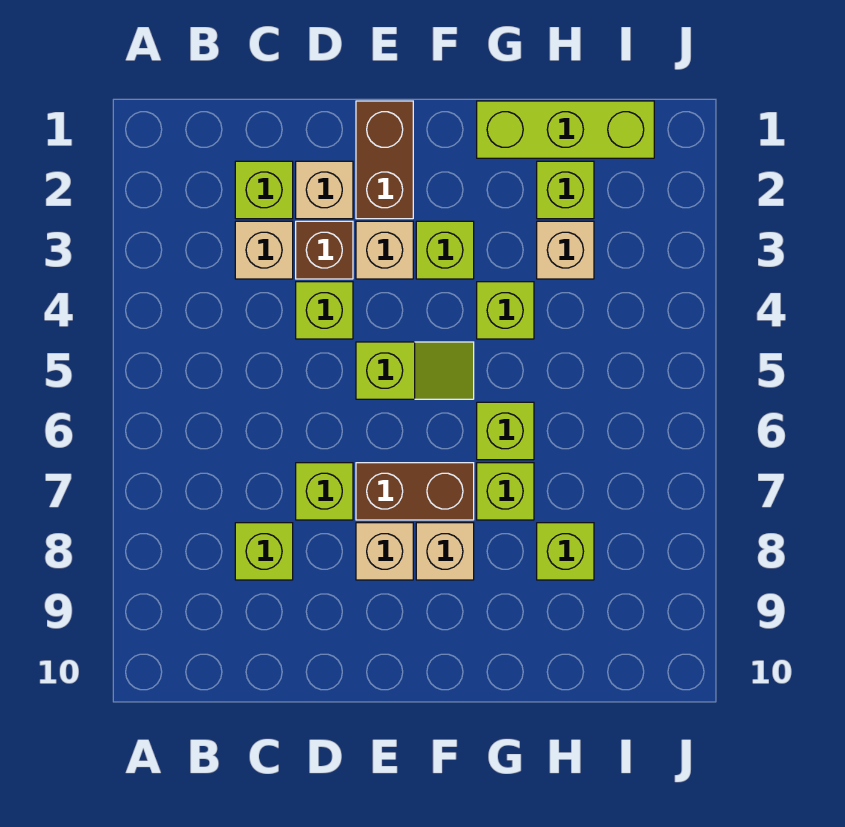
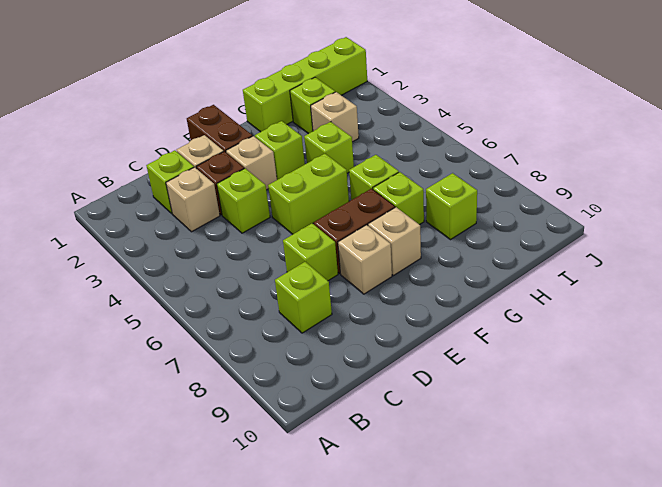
lime slope E5:F5 level 1 top E -> lime brick E5:F5 level 1
lime brick G1:I1 level 1 -> lime brick G1:J1 level 1

